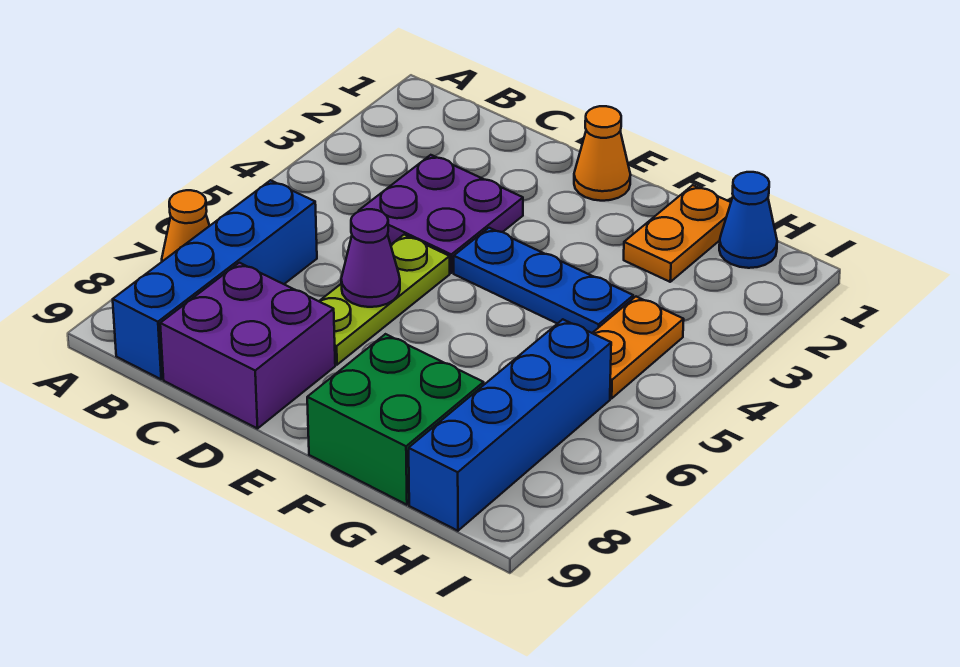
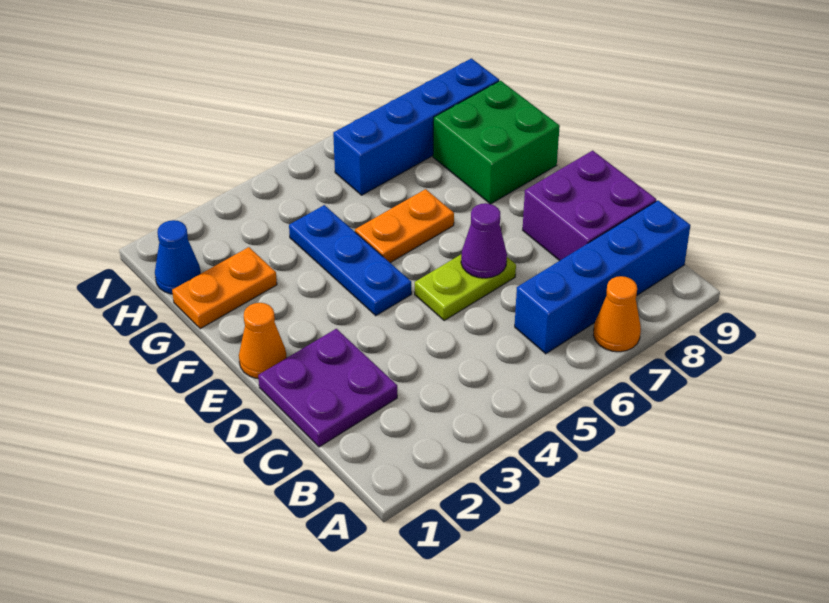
purple plate C3:D4 level 1 -> purple plate C1:D2 level 1
lime plate D5:D7 level 1 -> lime plate D5:D6 level 1
orange plate H4:H5 level 1 -> orange plate F5:F6 level 1

